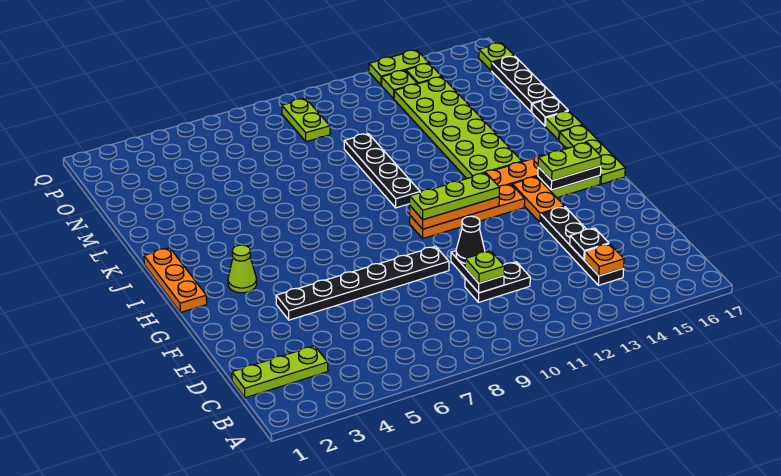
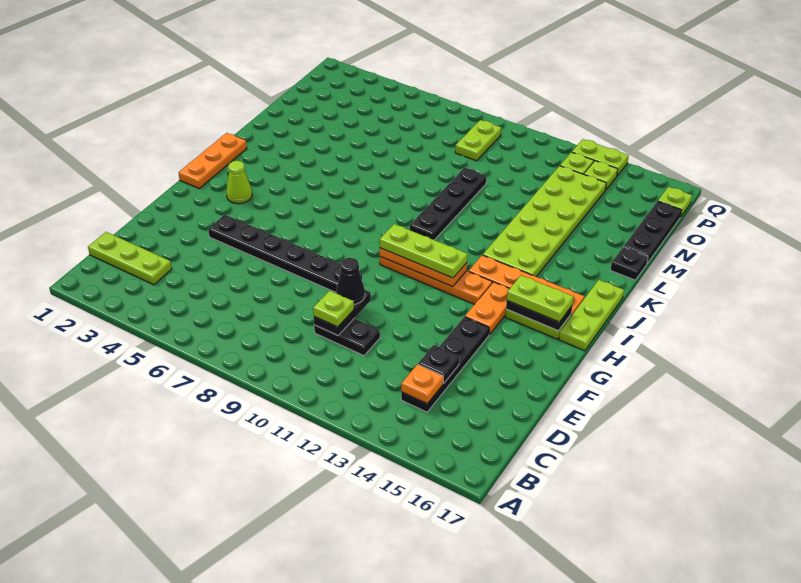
lime plate K17 level 1 -> none

